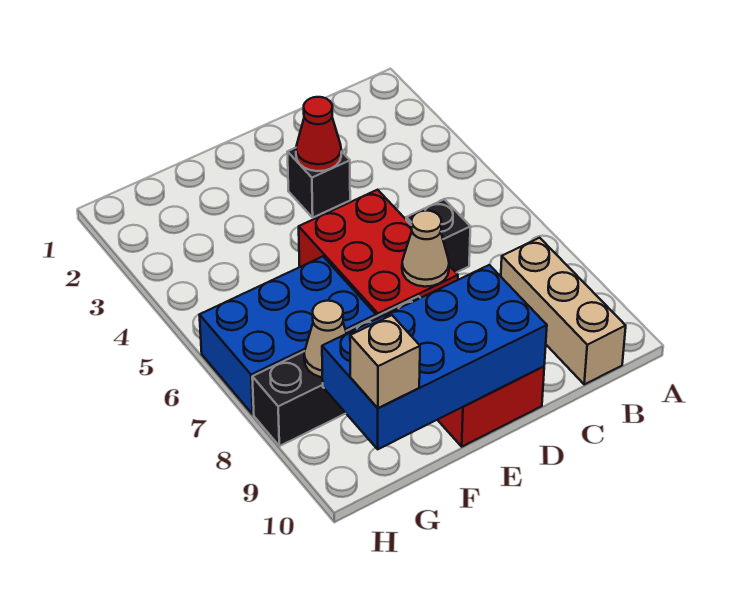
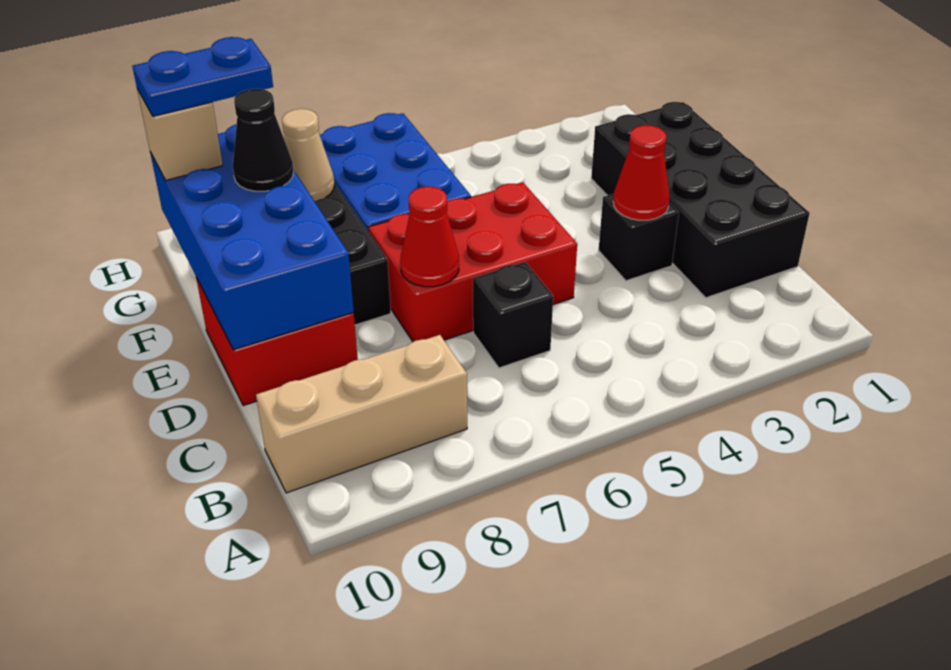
none -> black brick C1:F2 level 1
tan cone D7 level 2 -> red cone D7 level 2
none -> black cone F9 level 3
none -> blue plate G9:G10 level 4

